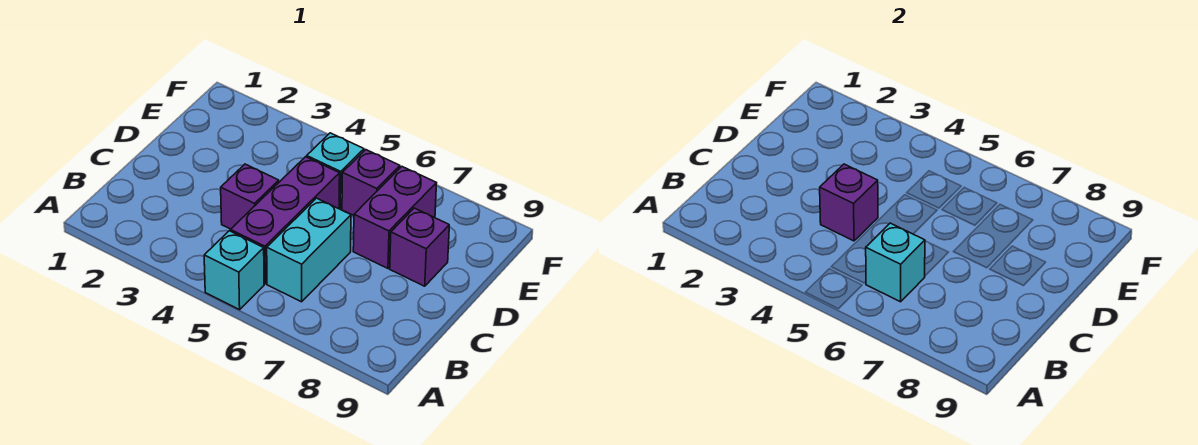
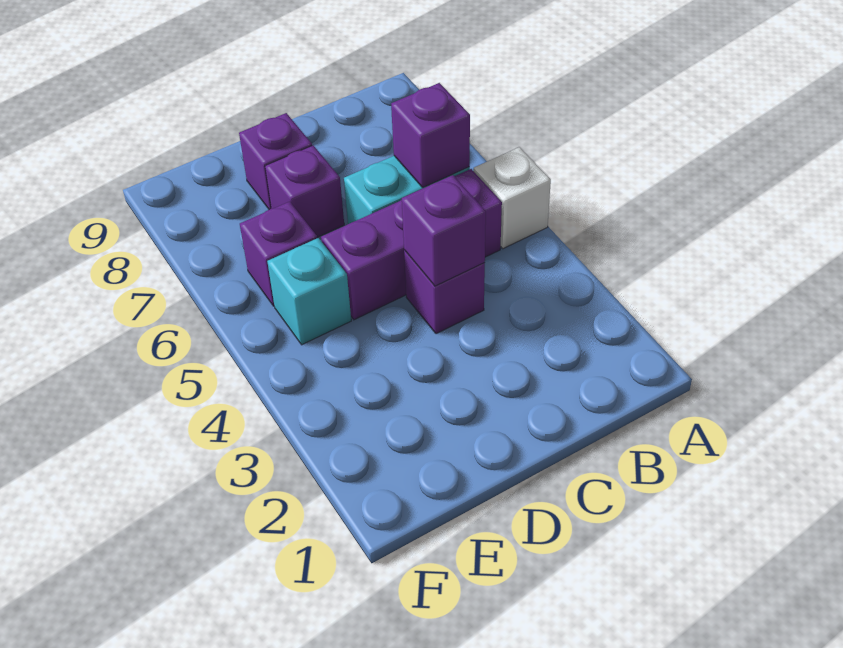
cyan brick A5 level 1 -> white brick A5 level 1
cyan brick B6 level 2 -> purple brick B6 level 2
purple brick D7:E7 level 1 -> purple brick D7 level 1

